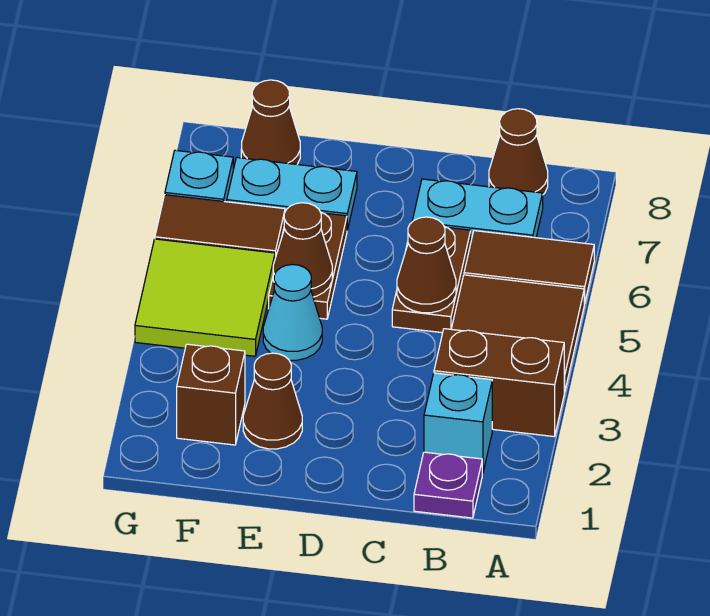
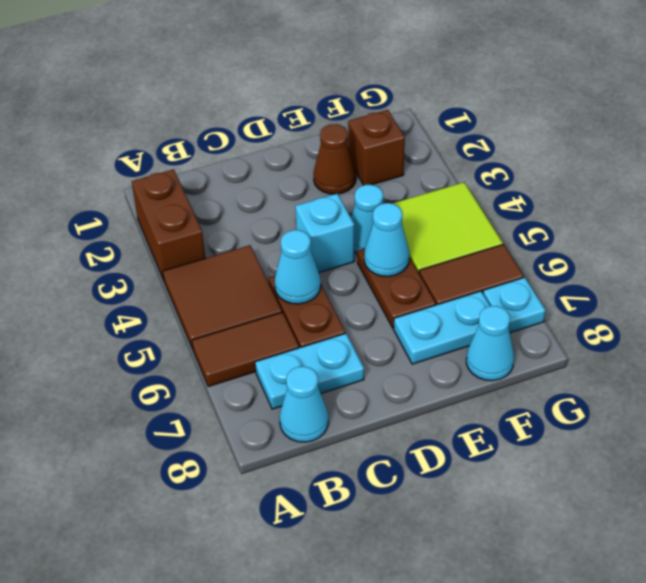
brown brick A3:B3 level 1 -> brown brick A2:A3 level 1
purple plate B1 level 1 -> none
cyan brick B2 level 1 -> cyan brick D4 level 1
brown cone B8 level 1 -> cyan cone B8 level 1
brown cone C5 level 2 -> cyan cone C5 level 2
brown cone E5 level 2 -> cyan cone E5 level 2
brown cone F8 level 1 -> cyan cone F8 level 1

